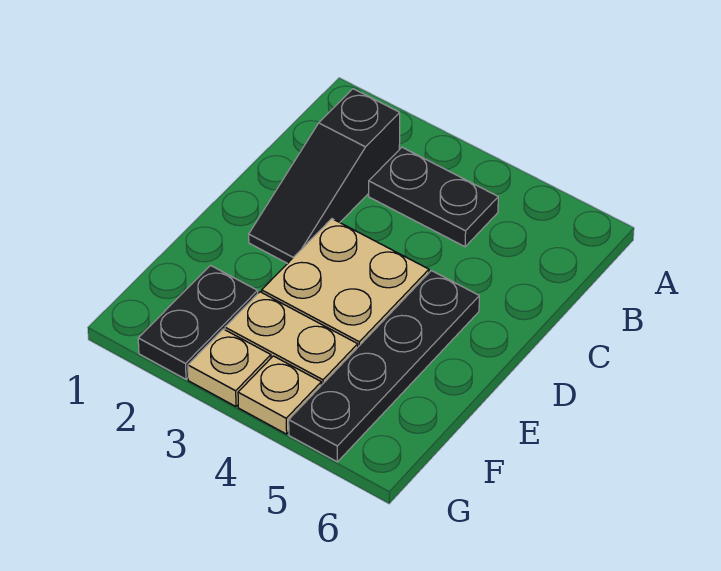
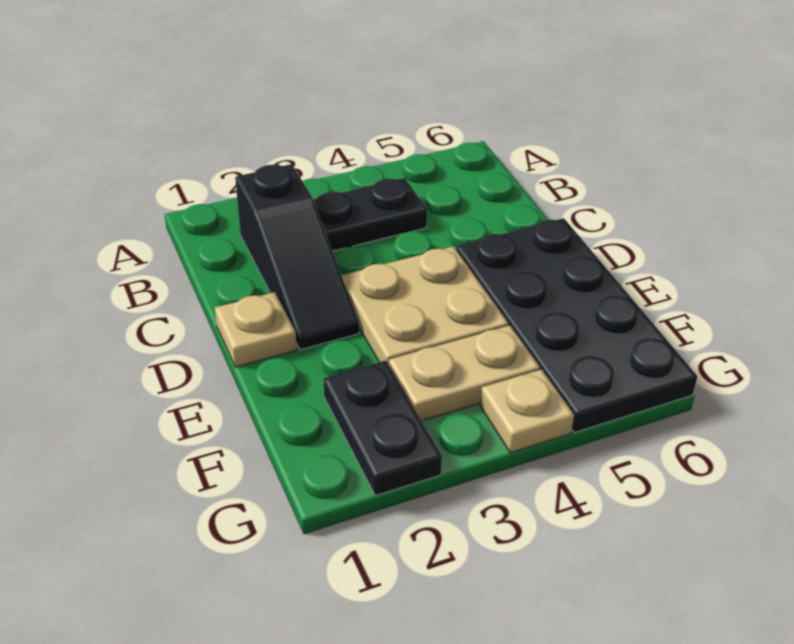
black plate D5:G5 level 1 -> black plate D5:G6 level 1
tan plate G3 level 1 -> tan plate D1 level 1

